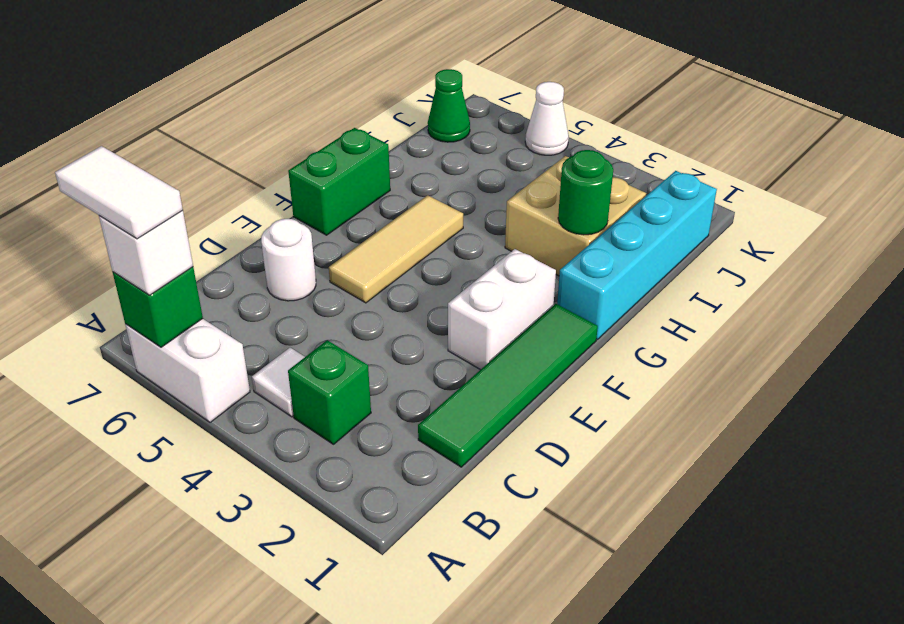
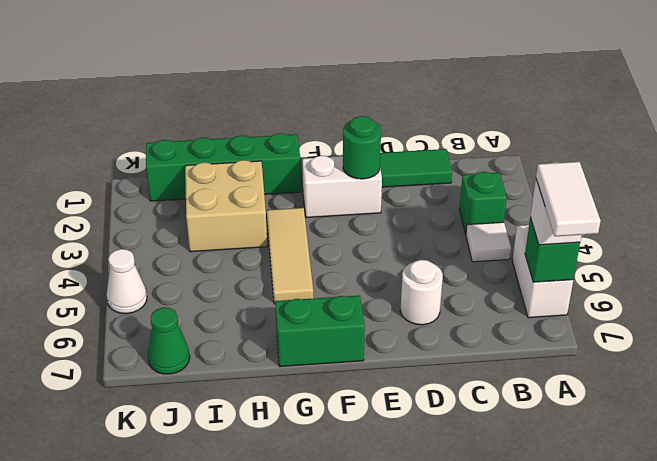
tan tile E5:G5 level 1 -> tan tile G3:G5 level 1
cyan brick G1:J1 level 1 -> green brick G1:J1 level 1
green round brick H2 level 2 -> green round brick E2 level 2

